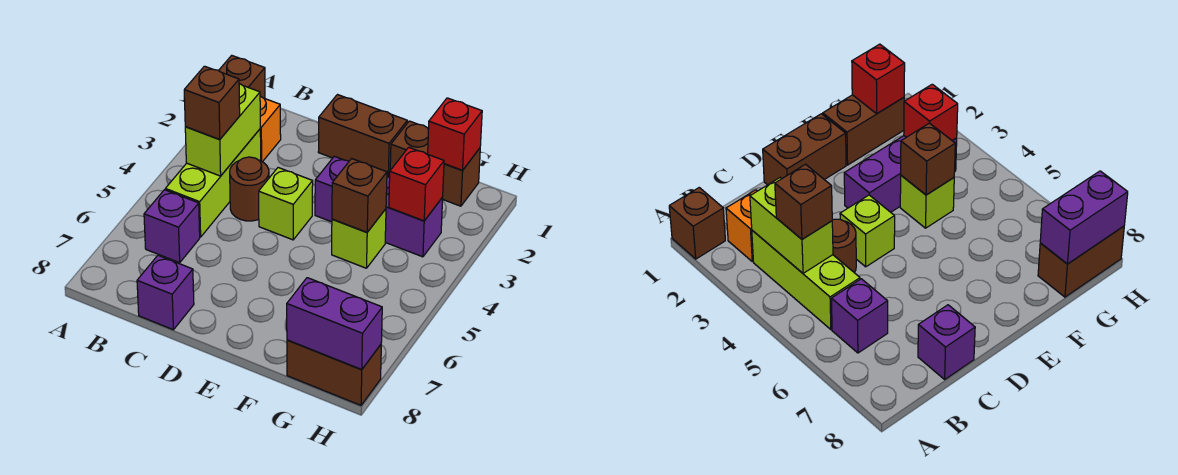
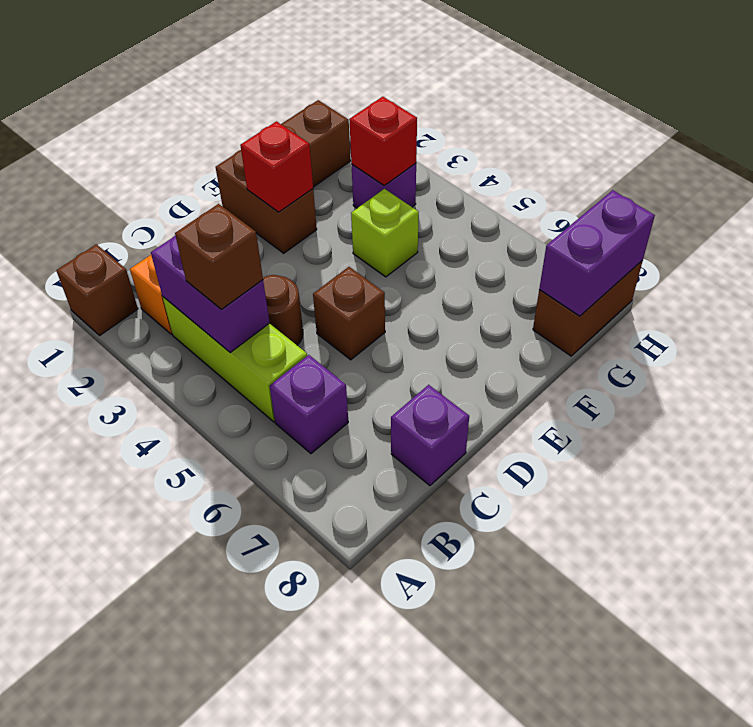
lime brick B3:B4 level 2 -> purple brick B3:B4 level 2
brown brick D1:E1 level 1 -> brown brick E1:E2 level 1
lime brick D4 level 1 -> none
purple brick E3:G3 level 1 -> purple brick G3 level 1
brown brick F4 level 2 -> brown brick D5 level 1
red brick G1 level 2 -> red brick E2 level 2

